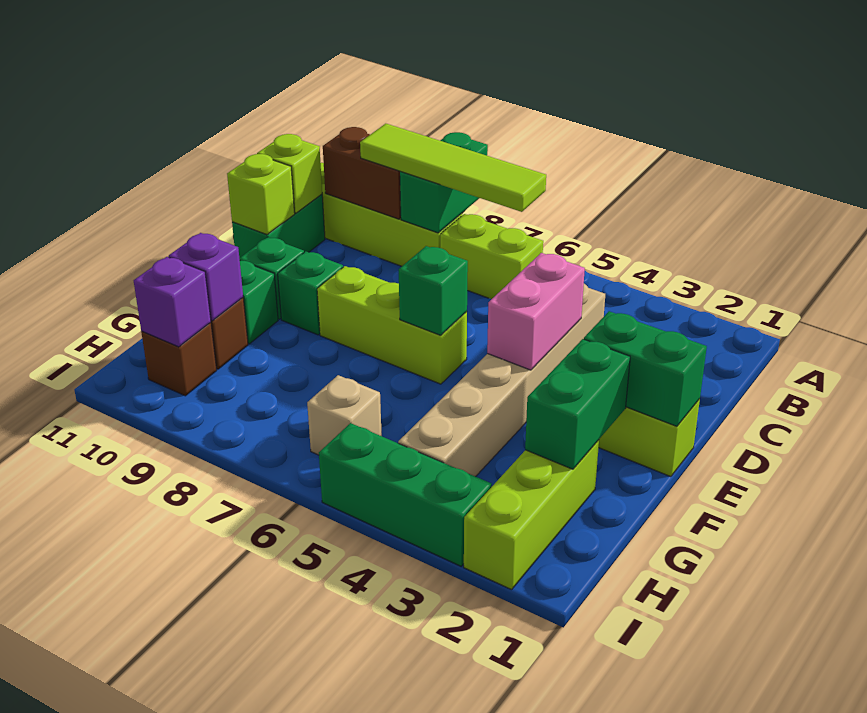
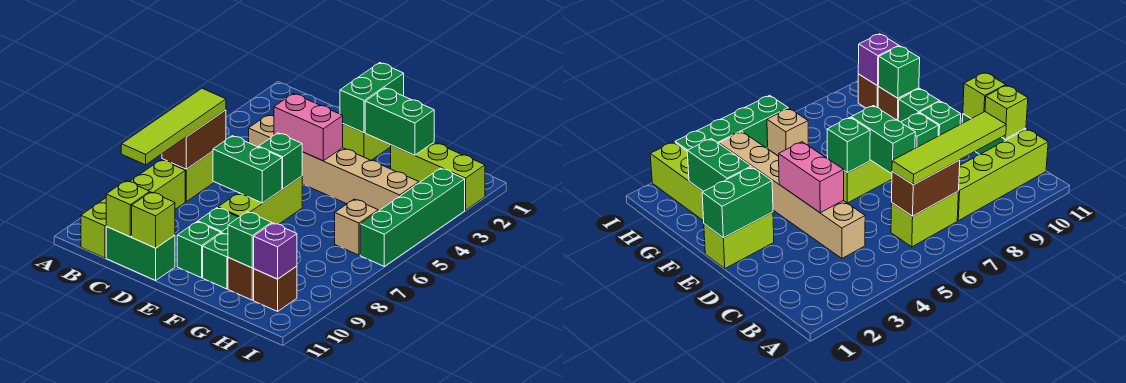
green brick A8:B8 level 2 -> green brick D7:E7 level 2
brown brick B9:B10 level 2 -> brown brick B6:B7 level 2
purple brick G10 level 2 -> green brick G10 level 2
green brick I3:I5 level 1 -> green brick I3:I6 level 1

